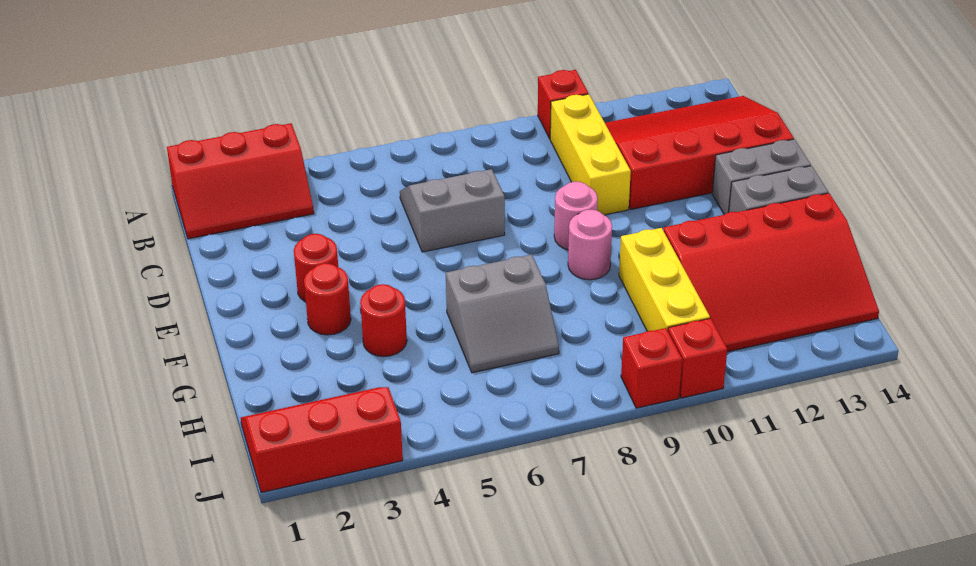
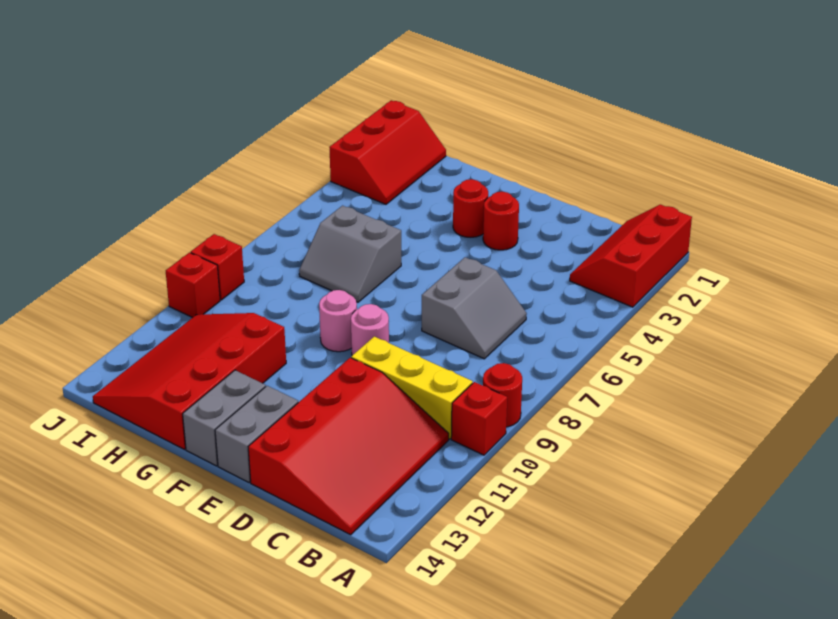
red round brick G4 level 1 -> red round brick A9 level 1
grey slope G6:H7 level 1 top G -> grey slope G6:H7 level 1 top 6
yellow brick G10:I10 level 1 -> none

